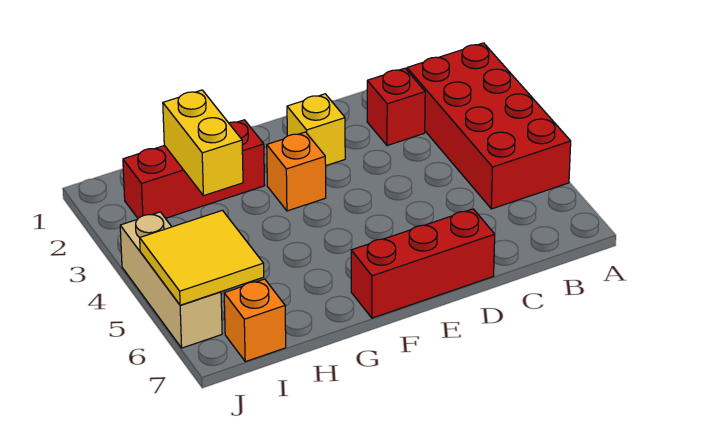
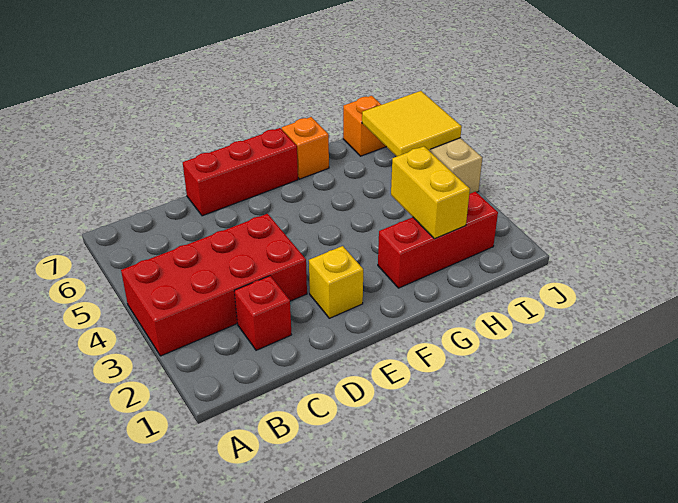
red brick A2:B5 level 1 -> red brick A3:D4 level 1
orange brick F3 level 1 -> orange brick G7 level 1

